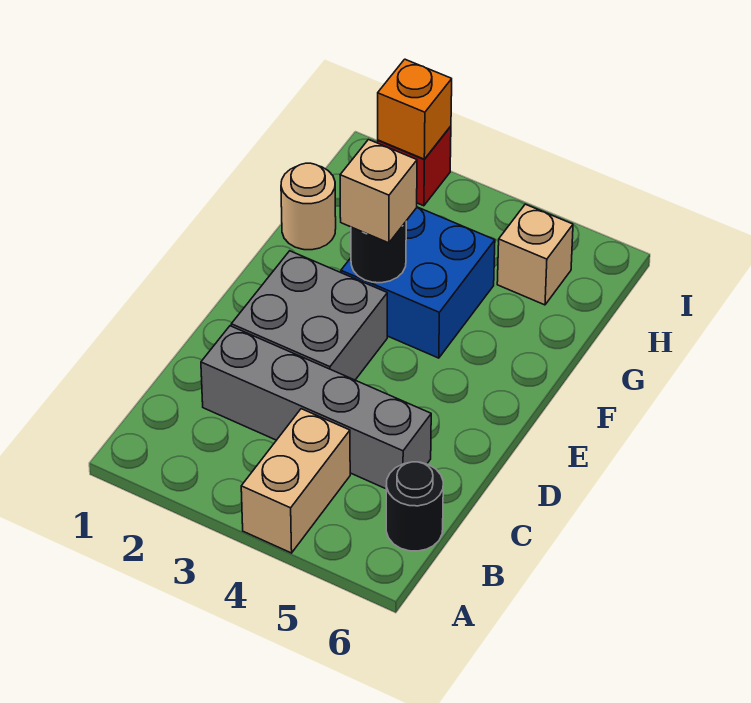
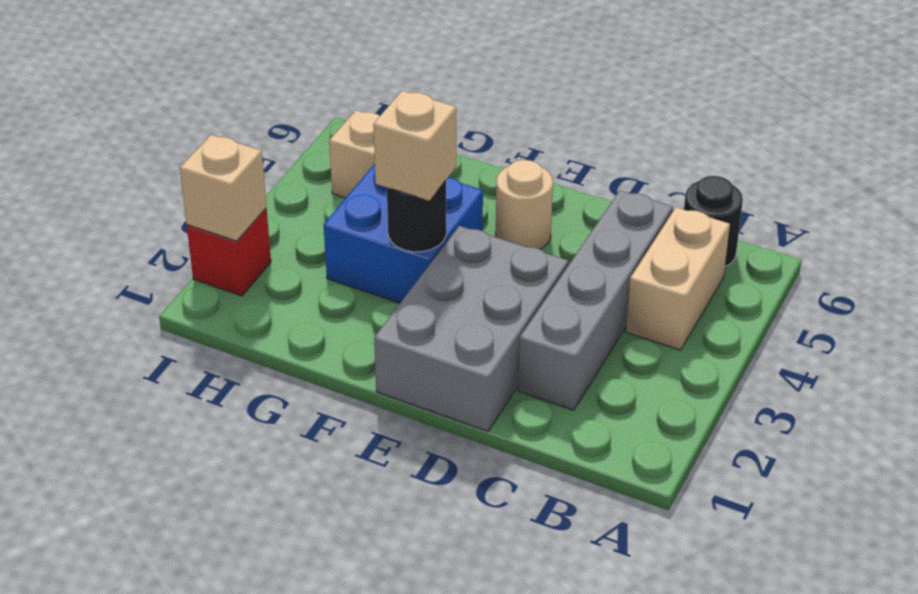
tan brick A4:B4 level 1 -> tan brick B4:B5 level 1
grey brick D2:E3 level 1 -> grey brick D1:E3 level 1
tan round brick G1 level 1 -> tan round brick E5 level 1
orange brick I2 level 2 -> tan brick I2 level 2

